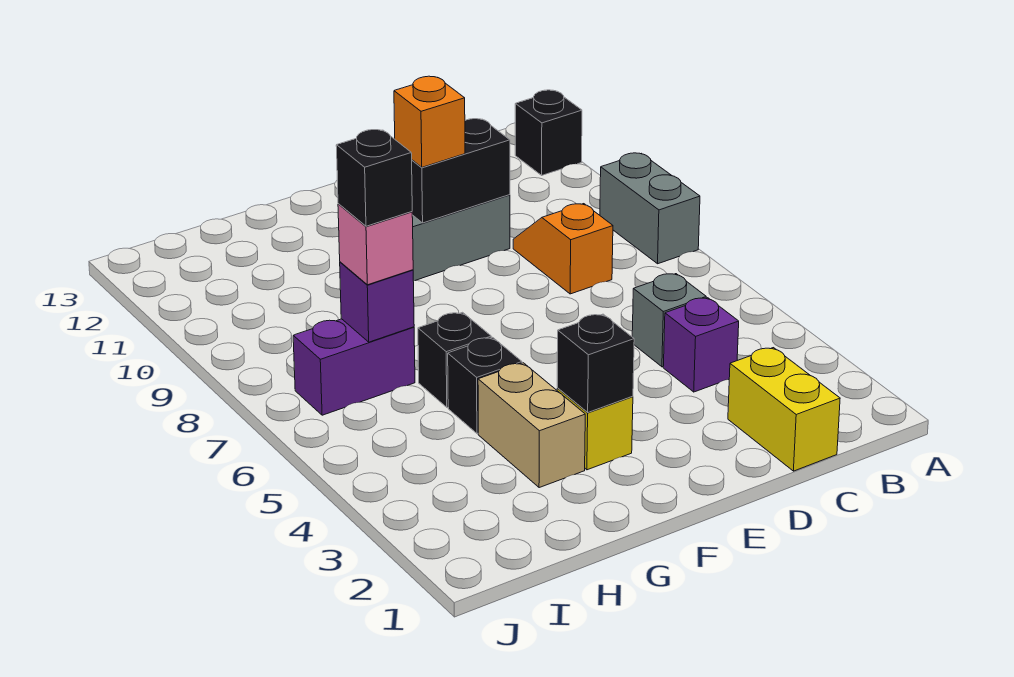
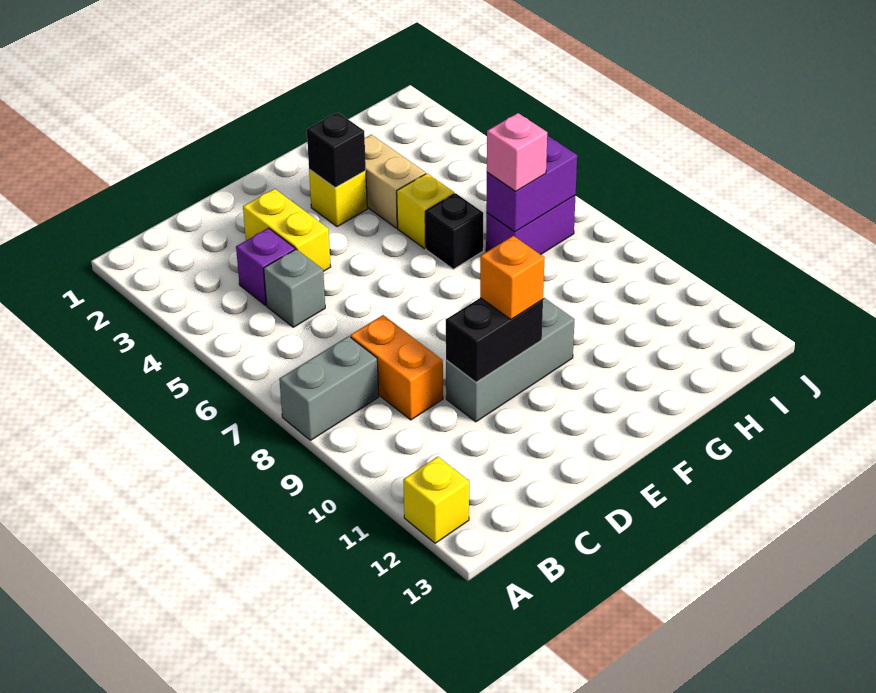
grey brick A8:A9 level 1 -> grey brick A8:B8 level 1
black brick A12 level 1 -> yellow brick A12 level 1
yellow brick C1:C2 level 1 -> yellow brick D3:D4 level 1
orange slope C8:C9 level 1 top 8 -> orange brick C8:C9 level 1
black brick G5 level 1 -> yellow brick G5 level 1
purple brick H7 level 2 -> purple brick H7:I7 level 2
black brick H7 level 4 -> none

